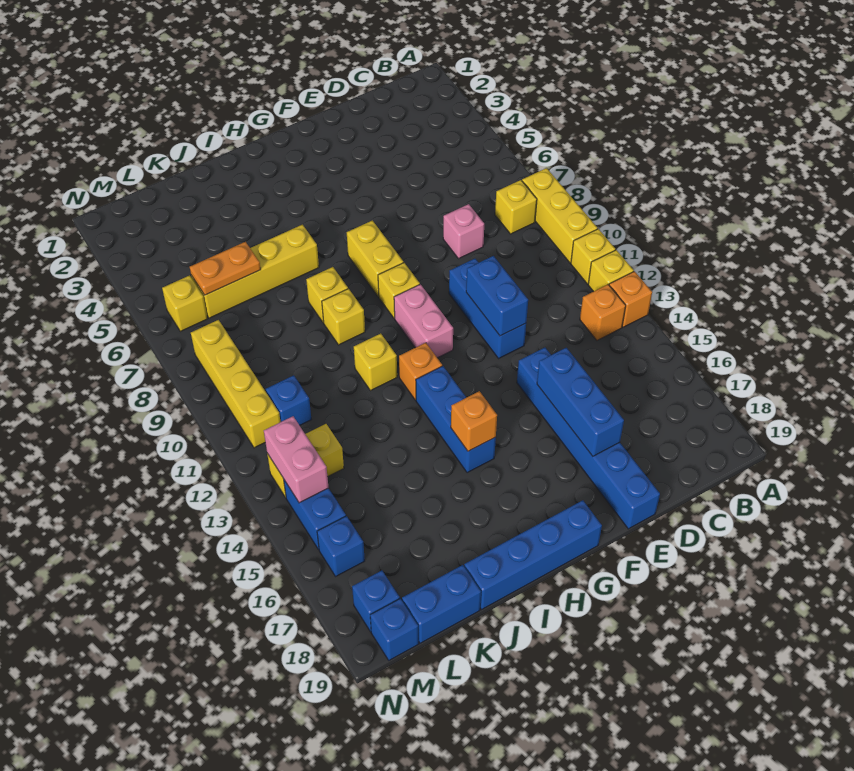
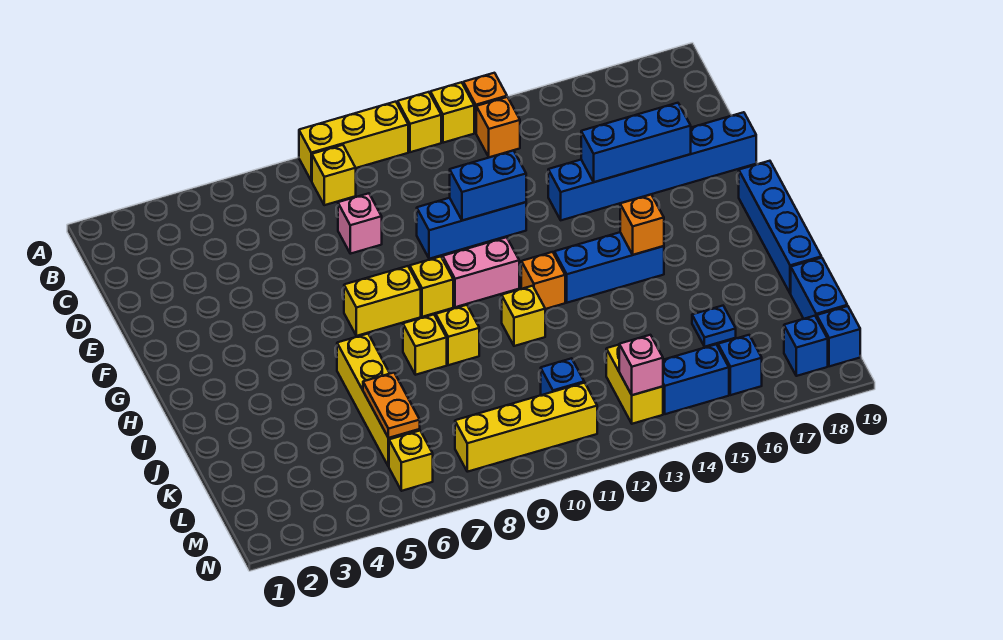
none -> blue plate K16 level 1
pink brick M13:M14 level 2 -> pink brick M13 level 2

